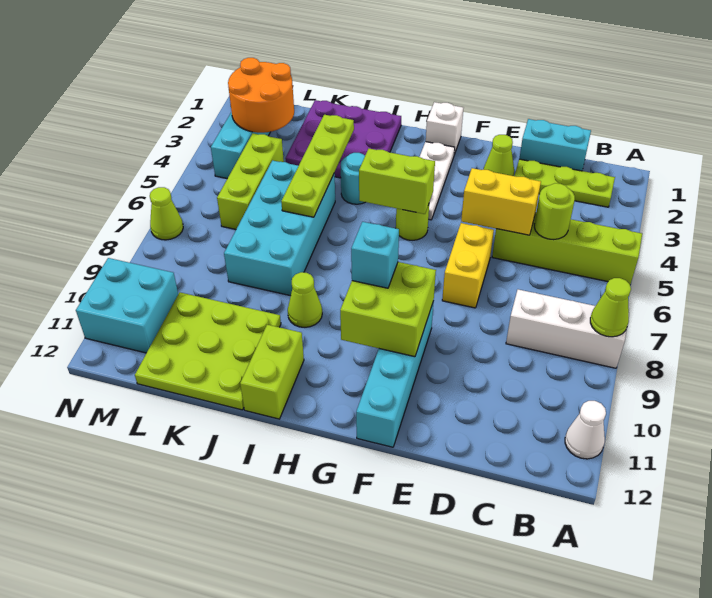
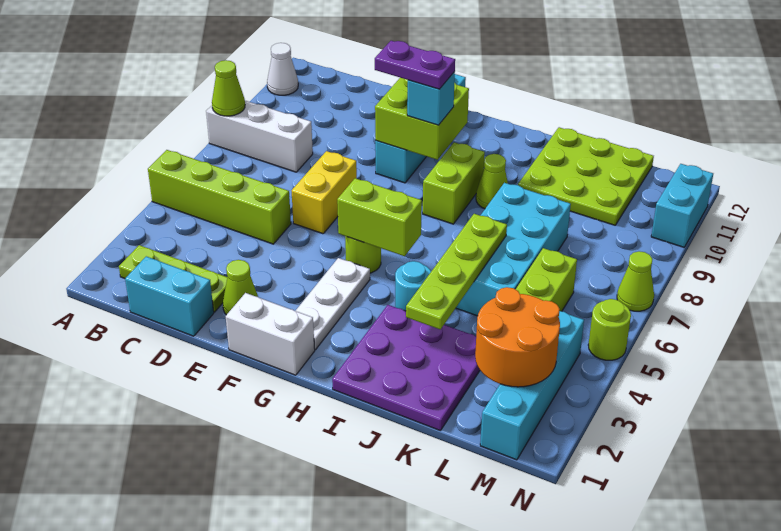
lime round brick C5 level 2 -> lime round brick N5 level 1
yellow brick D5:E5 level 2 -> none
none -> purple plate F9:G9 level 4
white brick G1 level 1 -> white brick F1:G1 level 1
lime brick I11:I12 level 1 -> lime brick H8:H9 level 1
cyan brick M10:N11 level 1 -> cyan brick N10:N11 level 1

